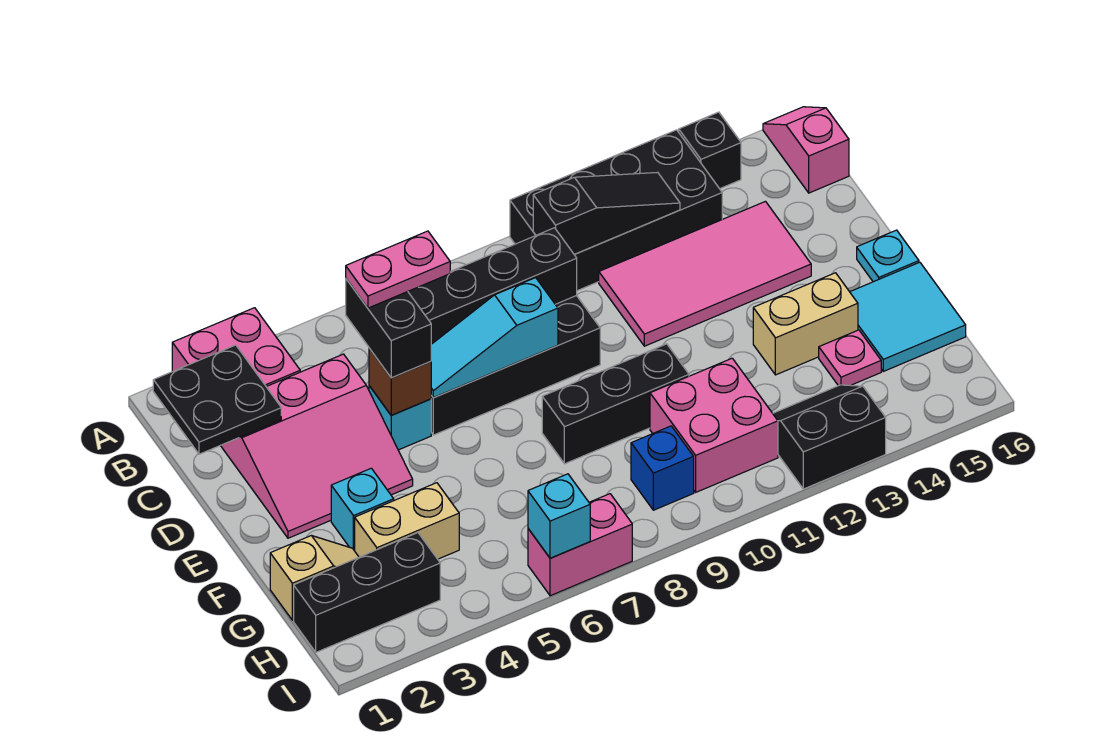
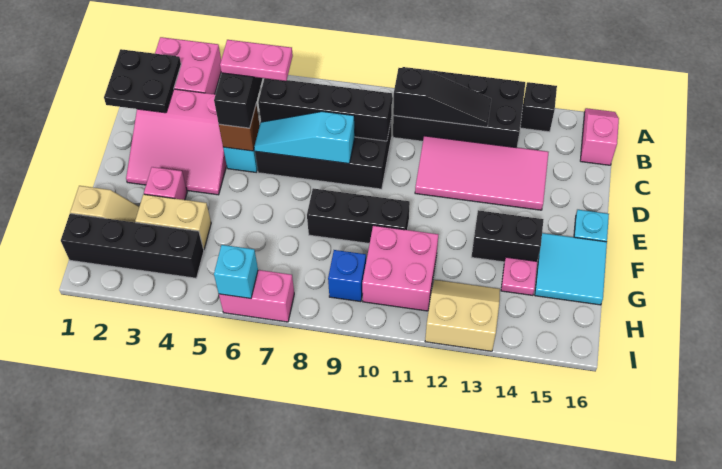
cyan brick F3 level 1 -> pink brick F3 level 1
tan brick F13:F14 level 1 -> black brick F13:F14 level 1
black brick H1:H3 level 1 -> black brick H1:H4 level 1
black slope H12:I13 level 1 top I -> tan slope H12:I13 level 1 top I

